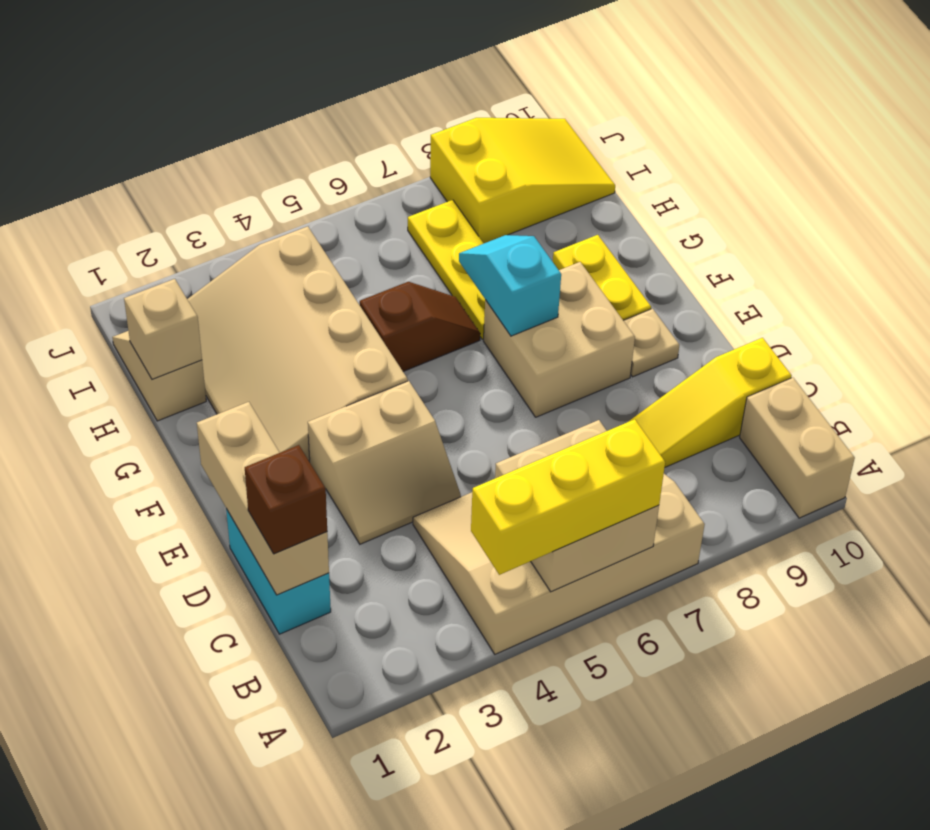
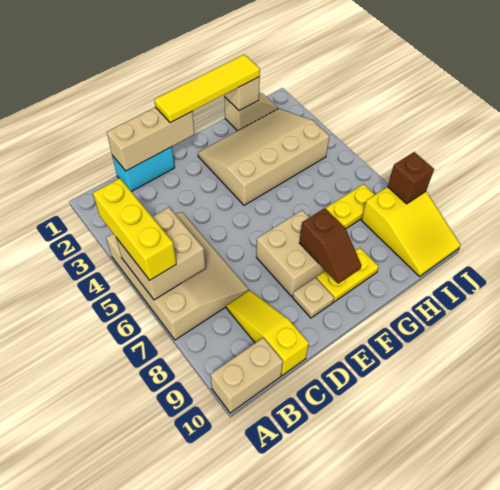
brown brick C1 level 3 -> brown brick J8 level 2
tan slope D3:E4 level 1 top E -> none
none -> yellow tile E1:H1 level 3
cyan slope F7:G7 level 2 top F -> none
brown slope G5:G6 level 1 top 5 -> brown slope F8:F9 level 2 top 8

